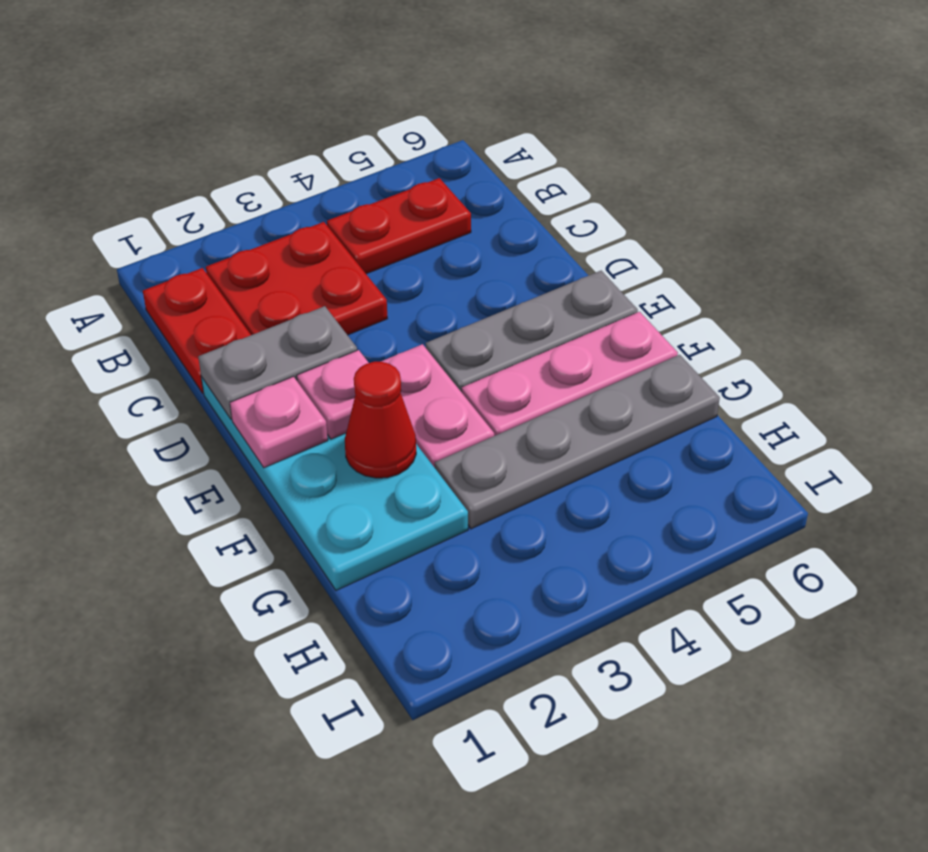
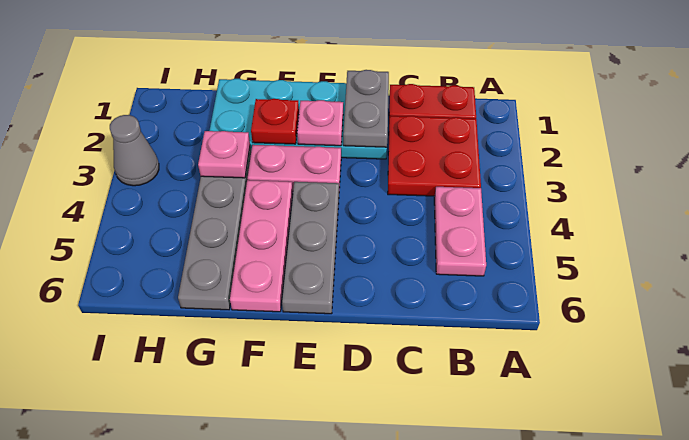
red plate B4:B5 level 1 -> pink plate B4:B5 level 1
pink plate E1 level 2 -> pink plate G3 level 2
red cone F2 level 2 -> red plate F2 level 2
none -> grey cone I3 level 1

